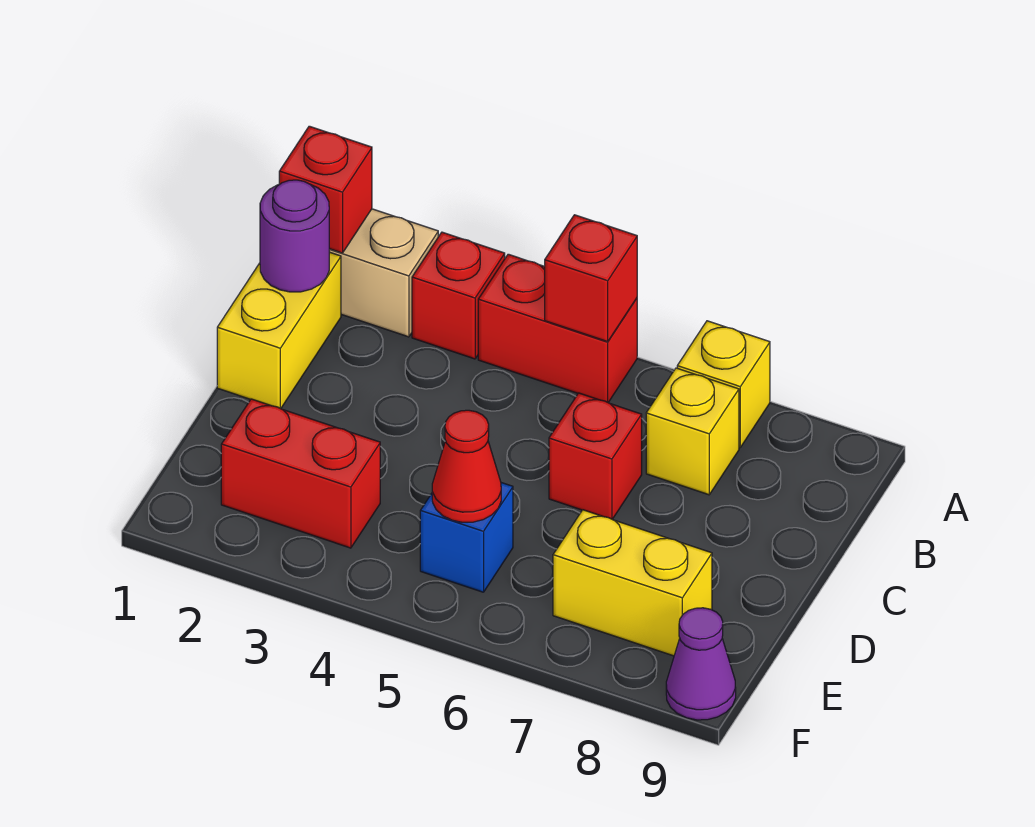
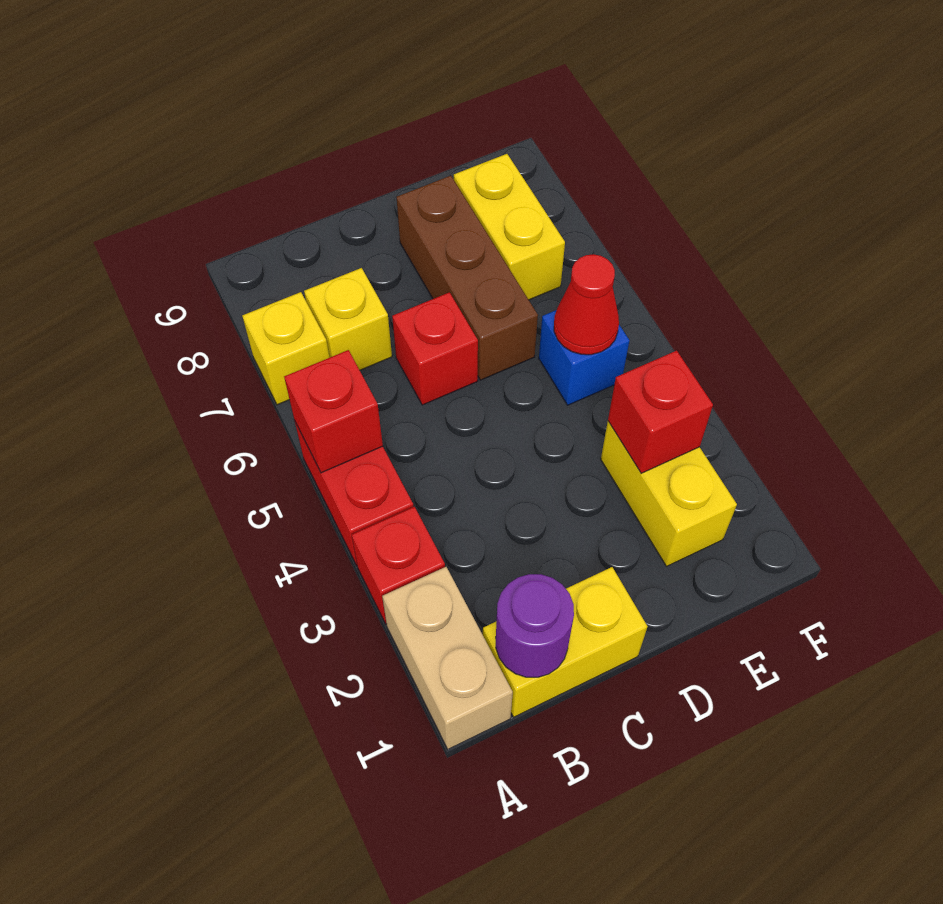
red brick A1 level 2 -> red brick E3 level 2
none -> brown brick D6:D8 level 1
red brick E2:E3 level 1 -> yellow brick E2:E3 level 1
purple cone F9 level 1 -> none

